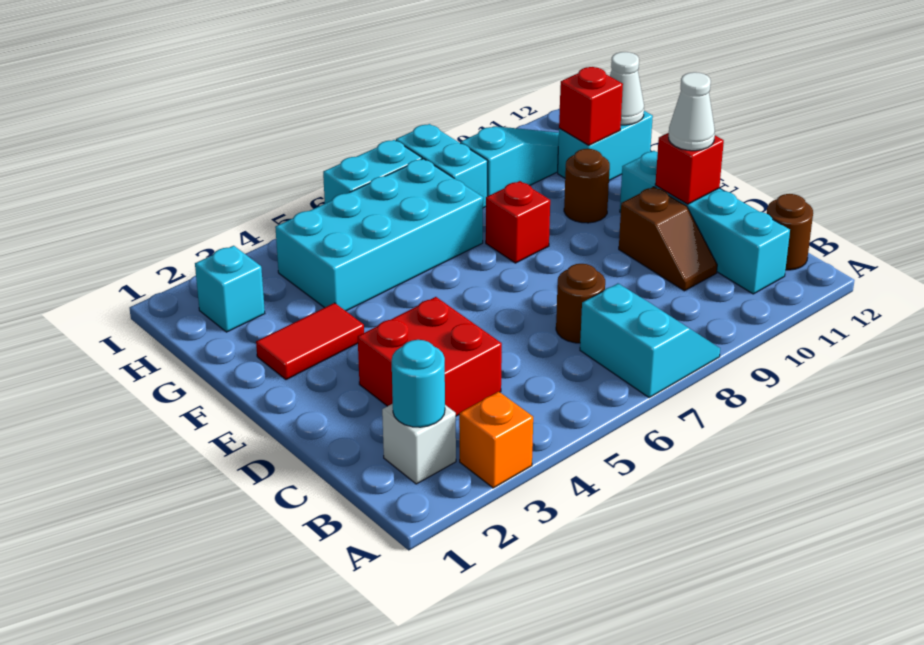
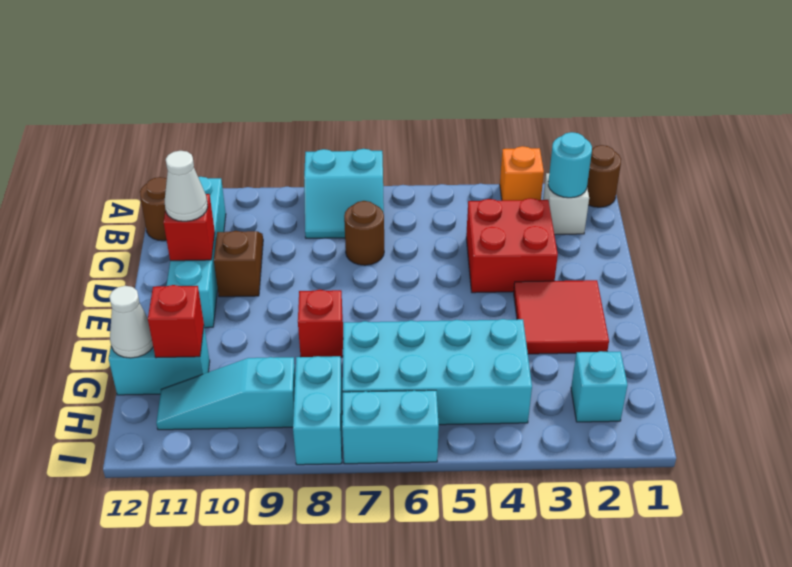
cyan slope A7:B8 level 1 top 7 -> cyan slope A7:B8 level 1 top A
red tile F2:F3 level 1 -> red tile E2:F3 level 1
brown round brick F10 level 1 -> brown round brick A1 level 1

